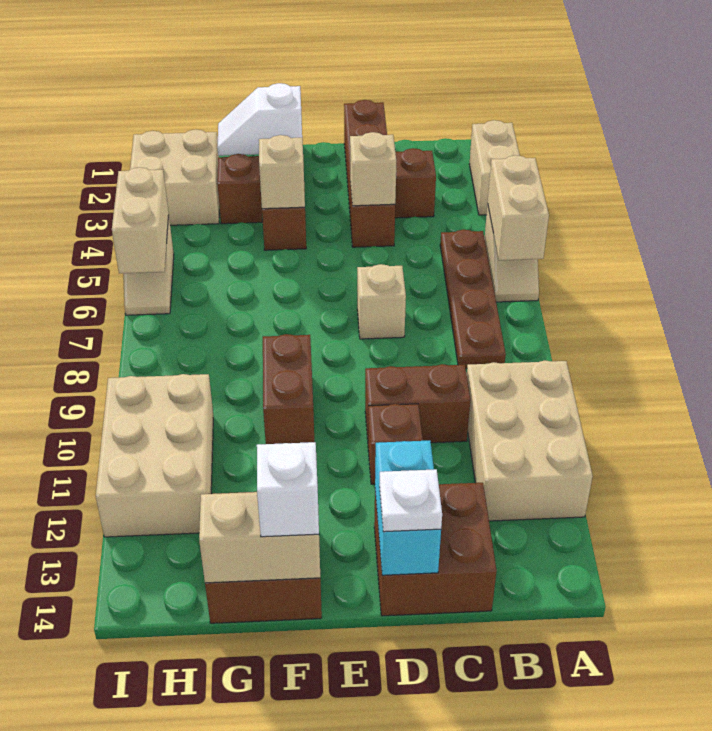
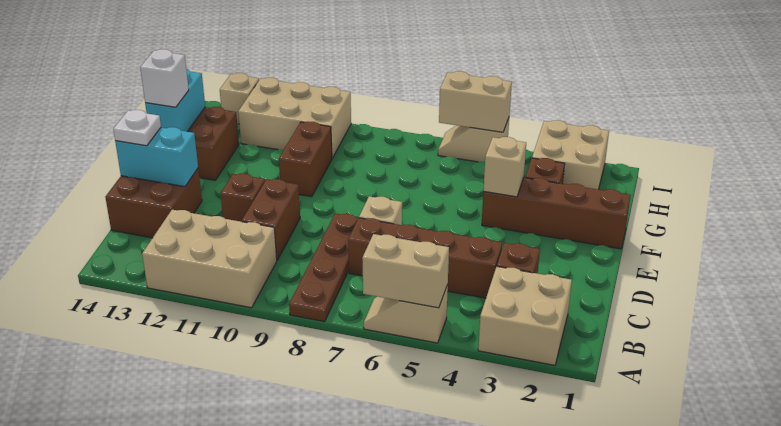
tan brick A2:A3 level 1 -> tan brick A2:B3 level 1
brown plate B5:B8 level 1 -> brown plate A8:D8 level 1
brown brick D1:D4 level 1 -> brown brick C4:C7 level 1
tan brick D4 level 2 -> tan brick I13 level 1
white slope F2:G2 level 2 top F -> none
brown brick F9:F10 level 1 -> brown brick F10:G10 level 1
tan brick F14:G14 level 2 -> cyan brick F14:G14 level 2

